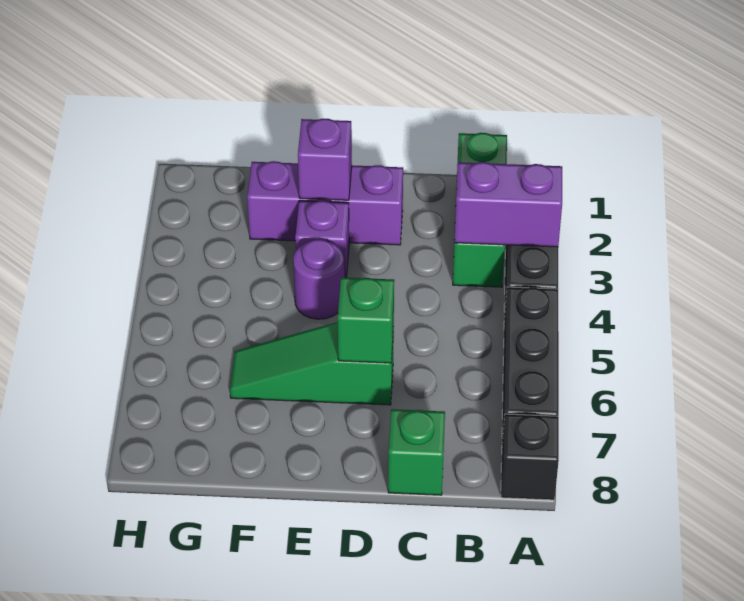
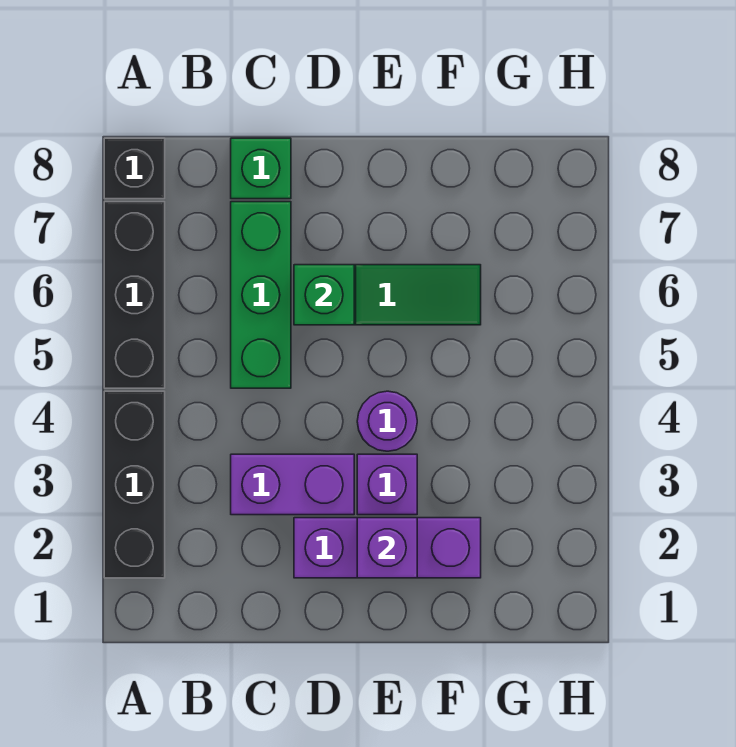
purple brick A3:B3 level 2 -> purple brick C3:D3 level 1
green brick B1:B3 level 1 -> green brick C5:C7 level 1

